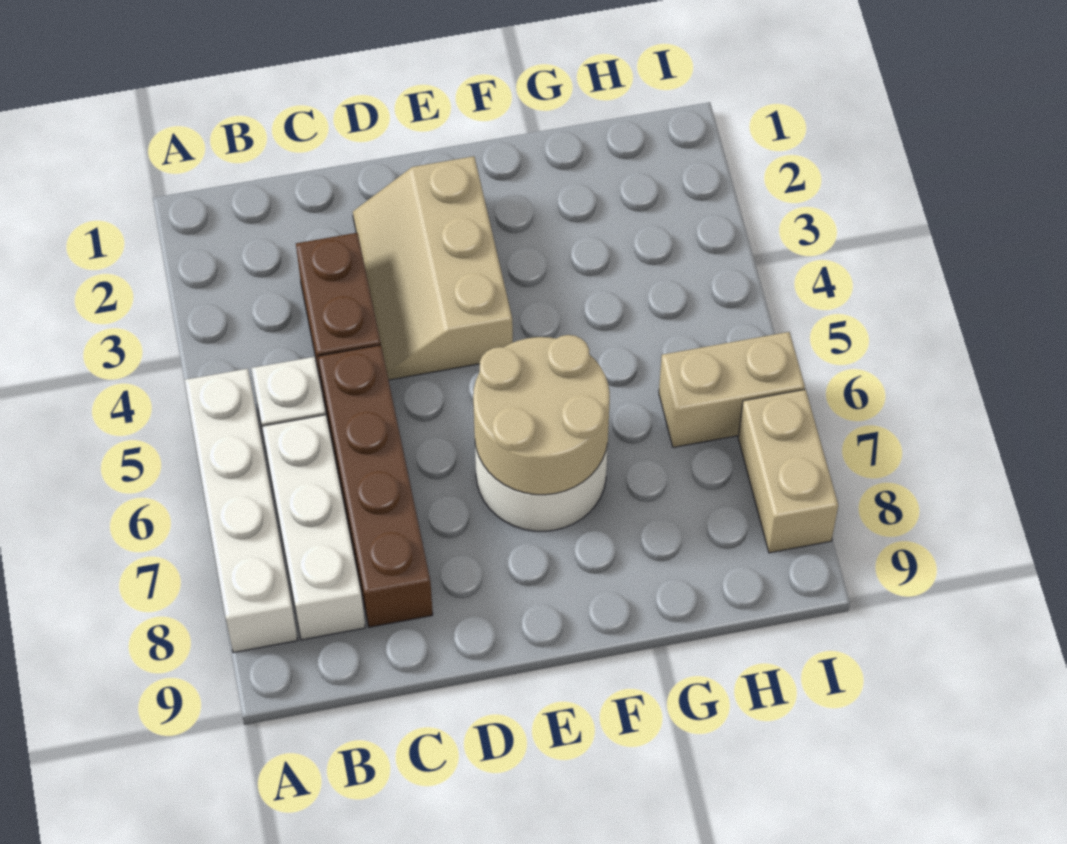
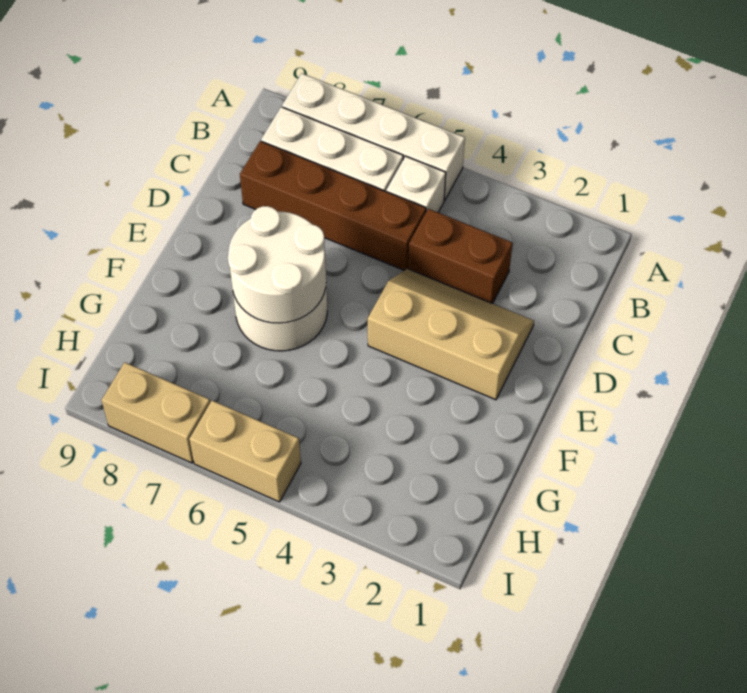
tan round brick E6:F7 level 2 -> white round brick E6:F7 level 2
tan brick H6:I6 level 1 -> tan brick I5:I6 level 1

